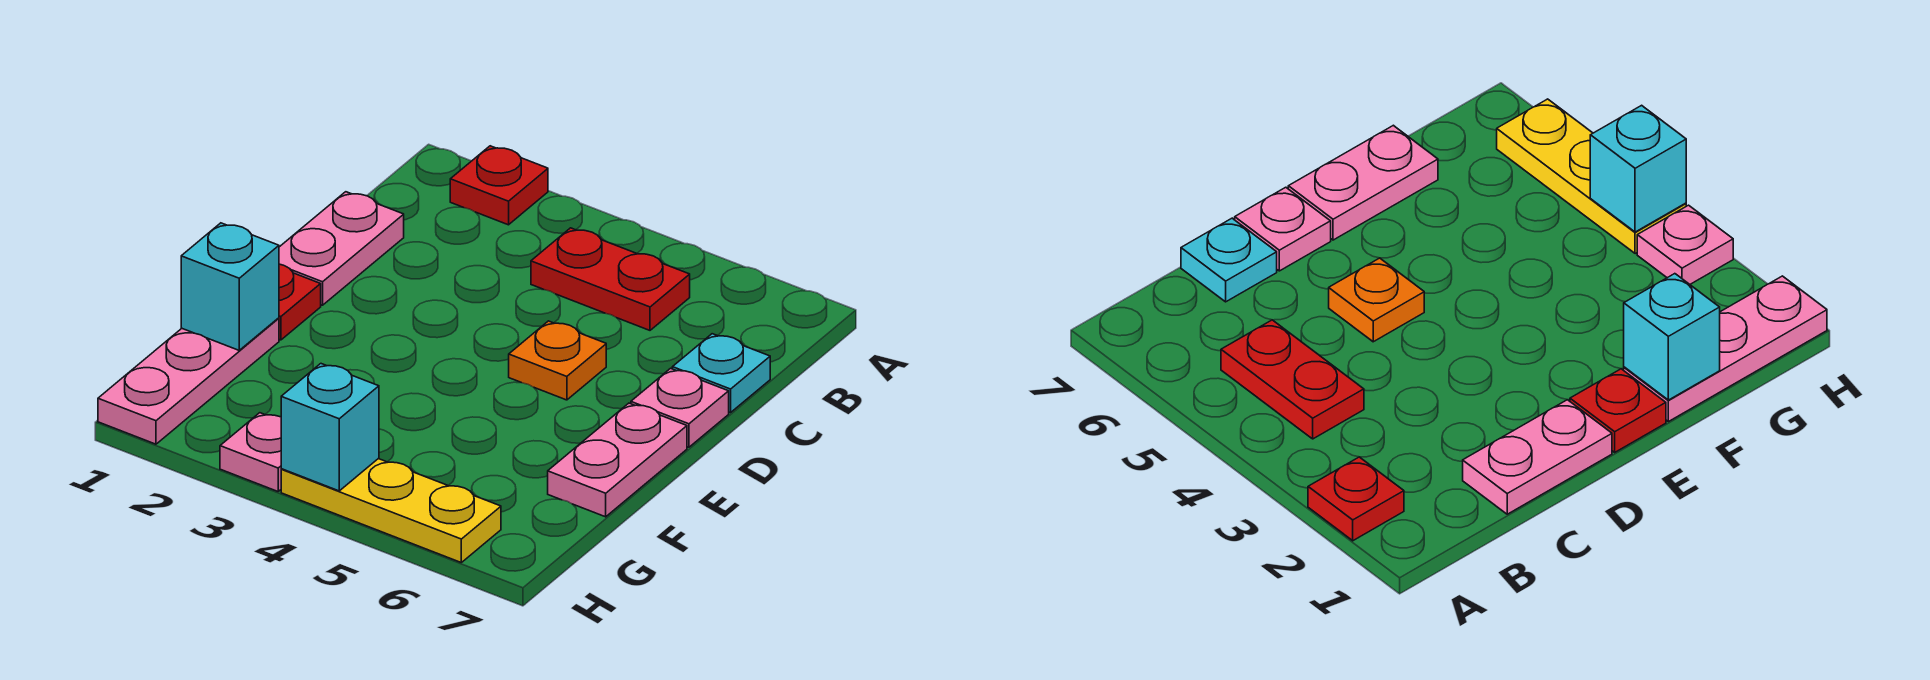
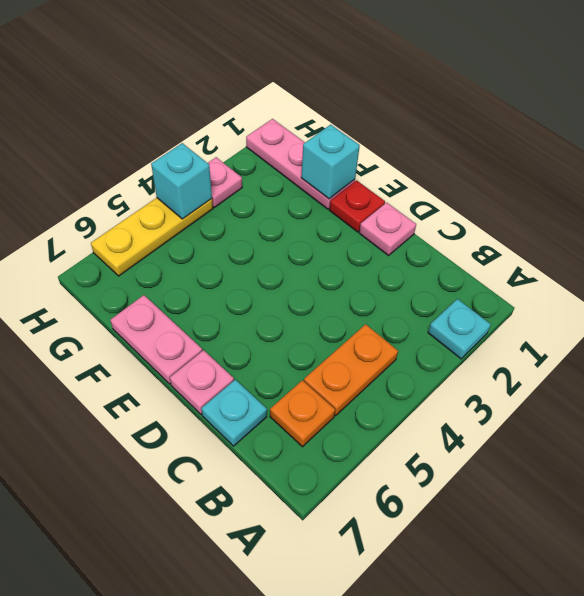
red plate A2 level 1 -> cyan plate A2 level 1
red plate B4:B5 level 1 -> orange plate B4:B5 level 1
pink plate C1:D1 level 1 -> pink plate D1 level 1
orange plate D5 level 1 -> orange plate B6 level 1

